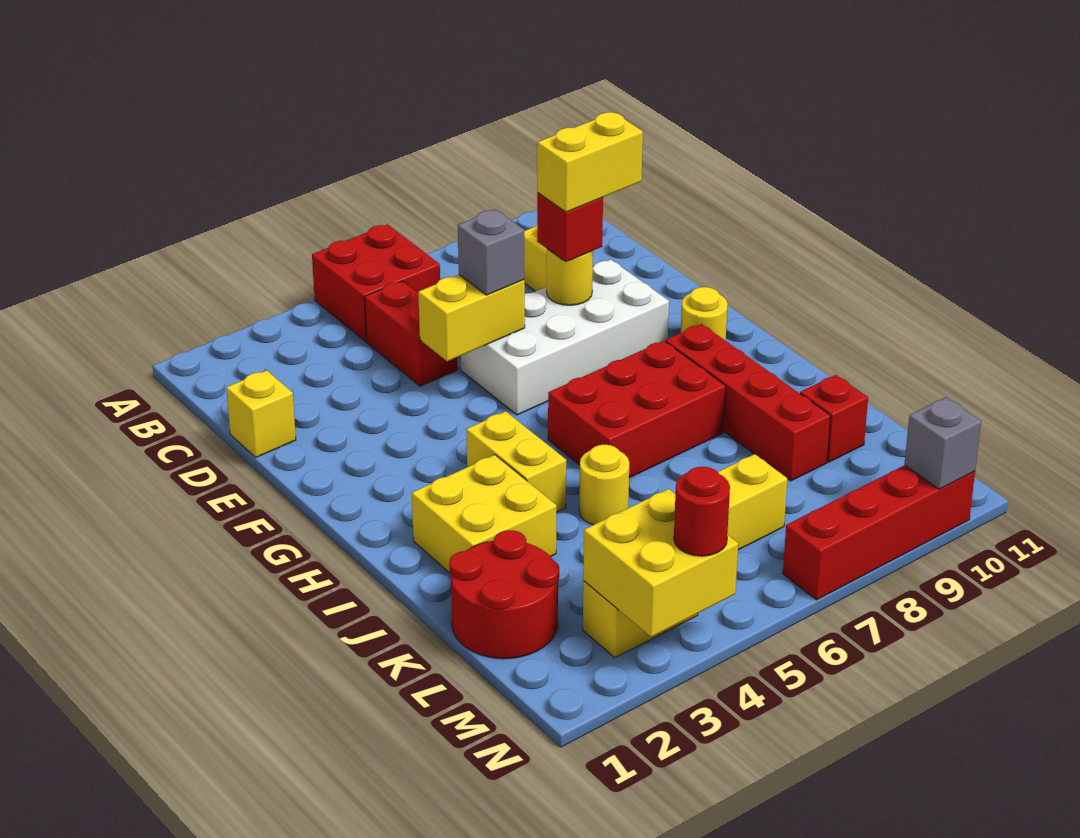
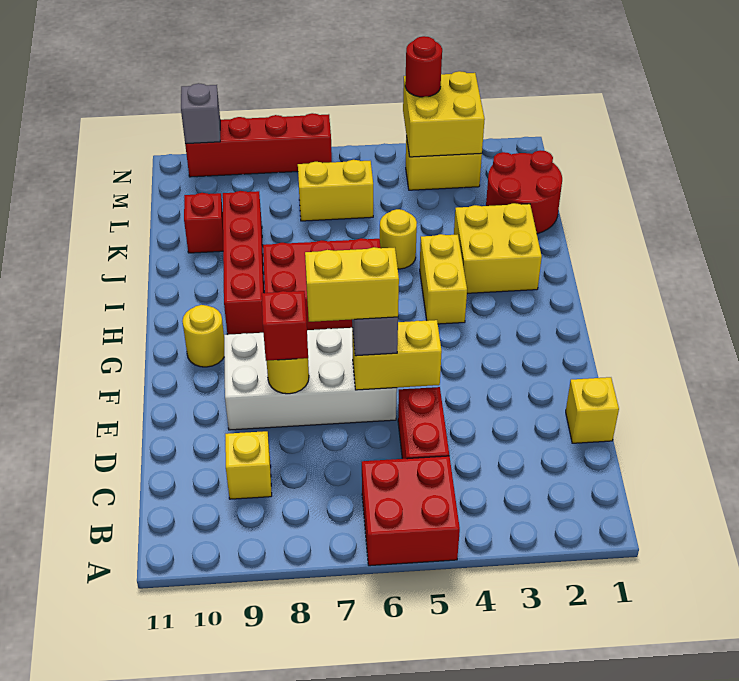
yellow brick E8:E9 level 4 -> yellow brick E6:E7 level 4

